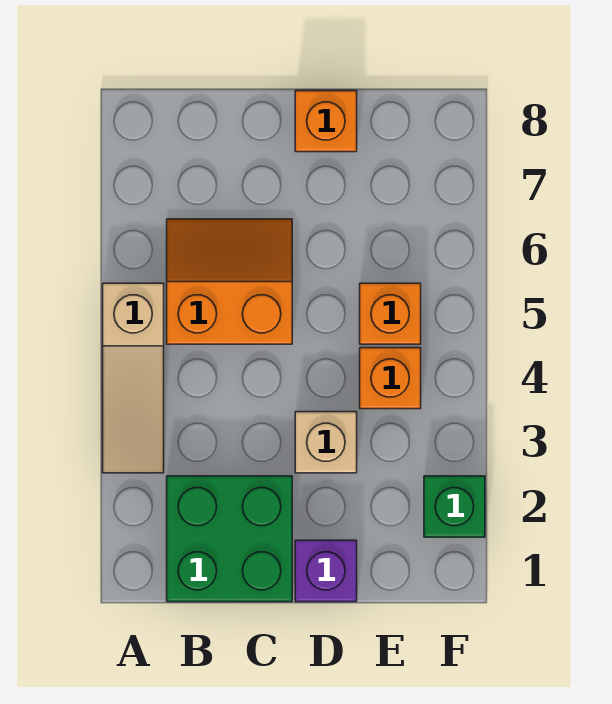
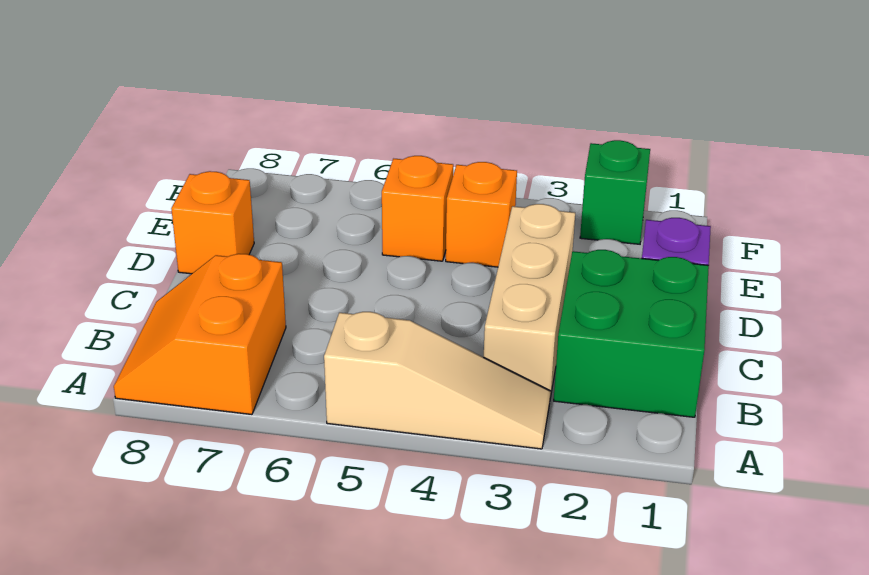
orange slope B5:C6 level 1 top 5 -> orange slope A7:B8 level 1 top 7
tan brick D3 level 1 -> tan brick B3:D3 level 1

